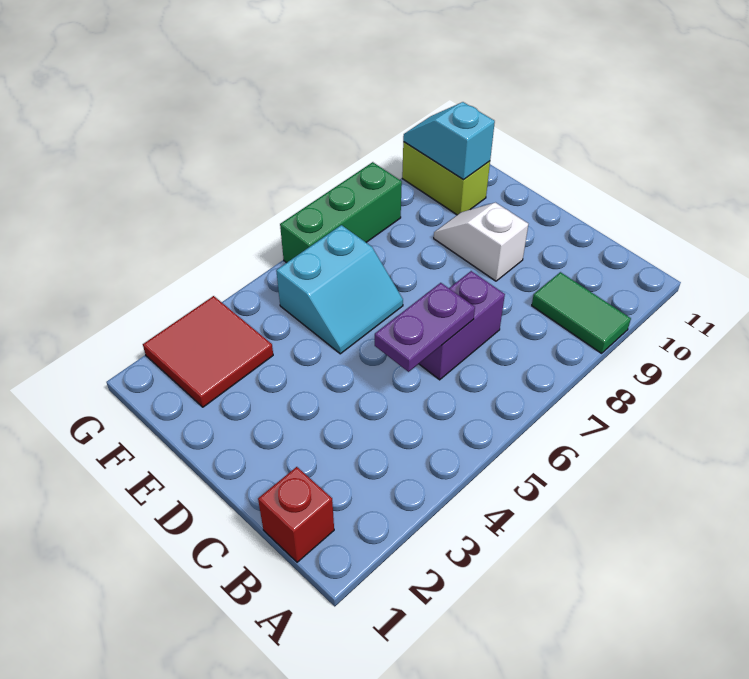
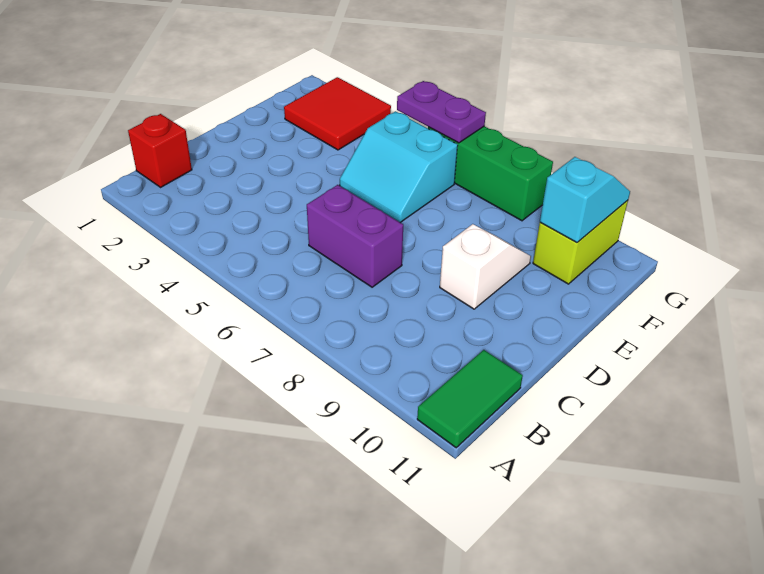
green tile A9:B9 level 1 -> green tile A11:B11 level 1
purple plate C5:C6 level 2 -> purple plate G5:G6 level 2

